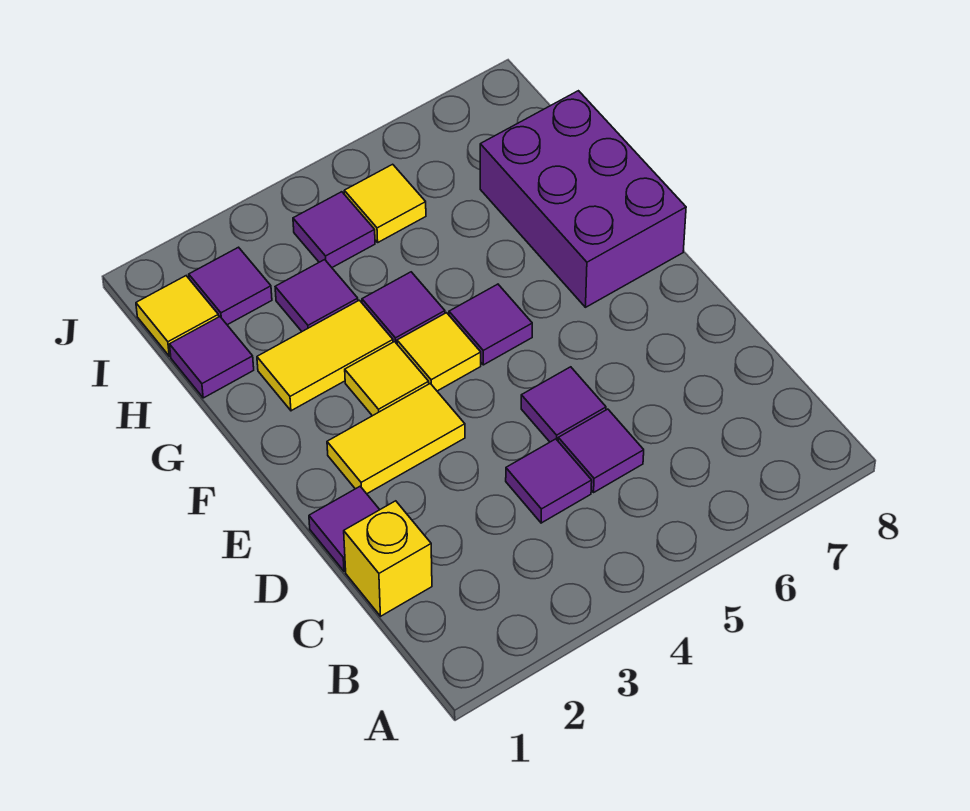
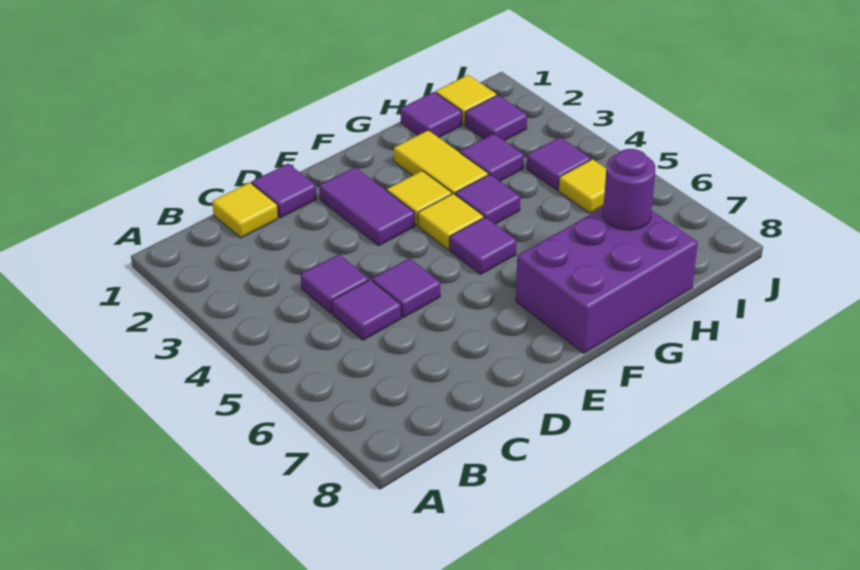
yellow brick C1 level 1 -> yellow tile C1 level 1
yellow tile E2:E3 level 1 -> purple tile E2:E3 level 1
none -> purple round brick H7 level 2

